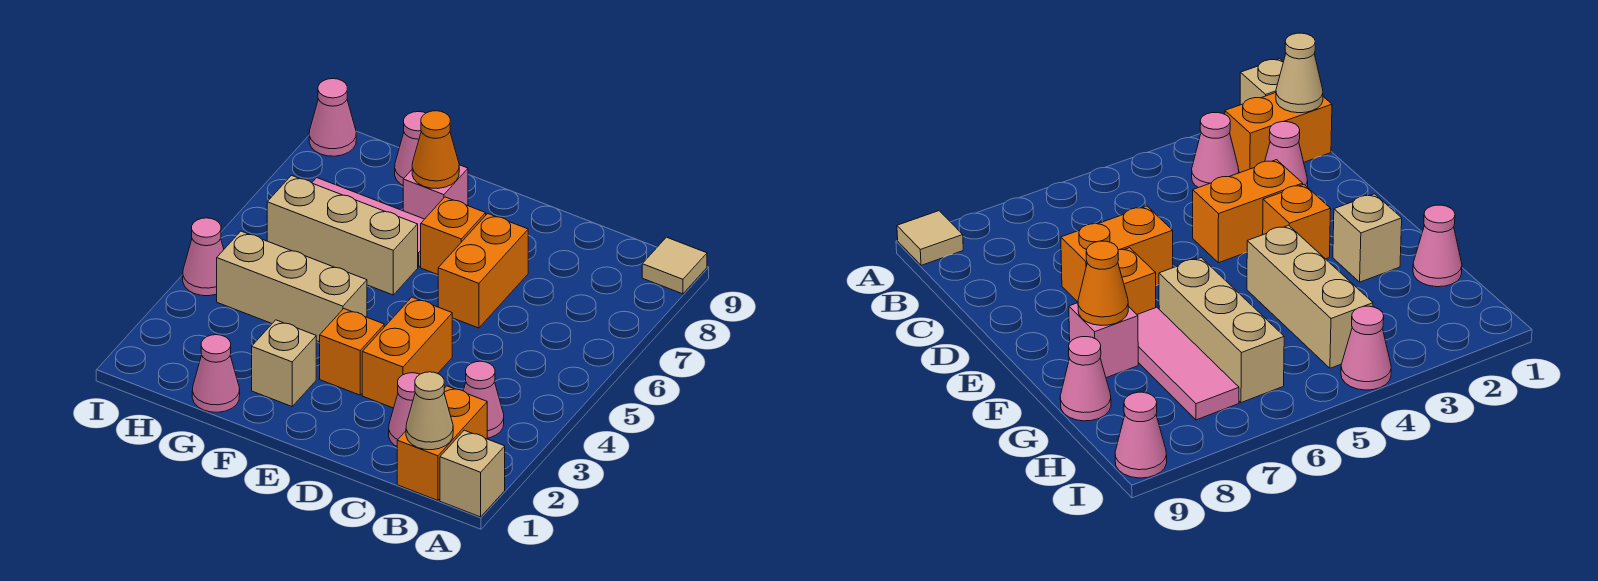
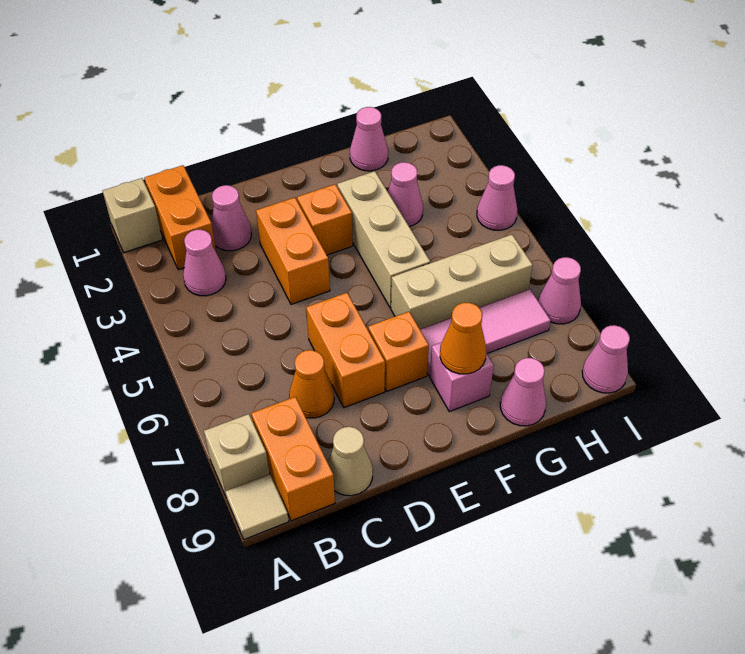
tan cone B1 level 2 -> tan cone C9 level 1
none -> orange brick B8:B9 level 1
none -> orange cone C7 level 1
tan brick F2 level 1 -> tan brick A8 level 1
tan brick F4:H4 level 1 -> tan brick F3:F5 level 1
none -> pink cone G3 level 1
none -> pink cone I7 level 1

